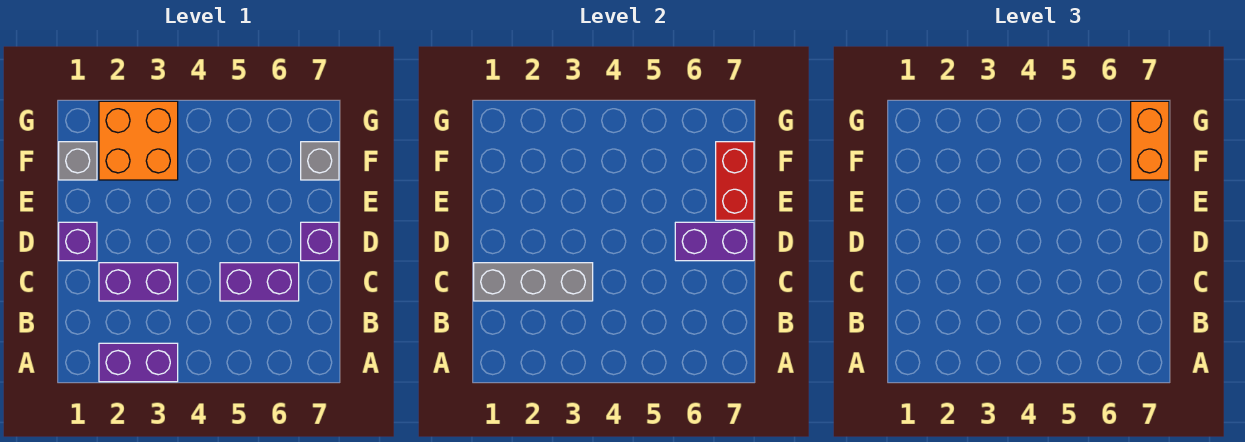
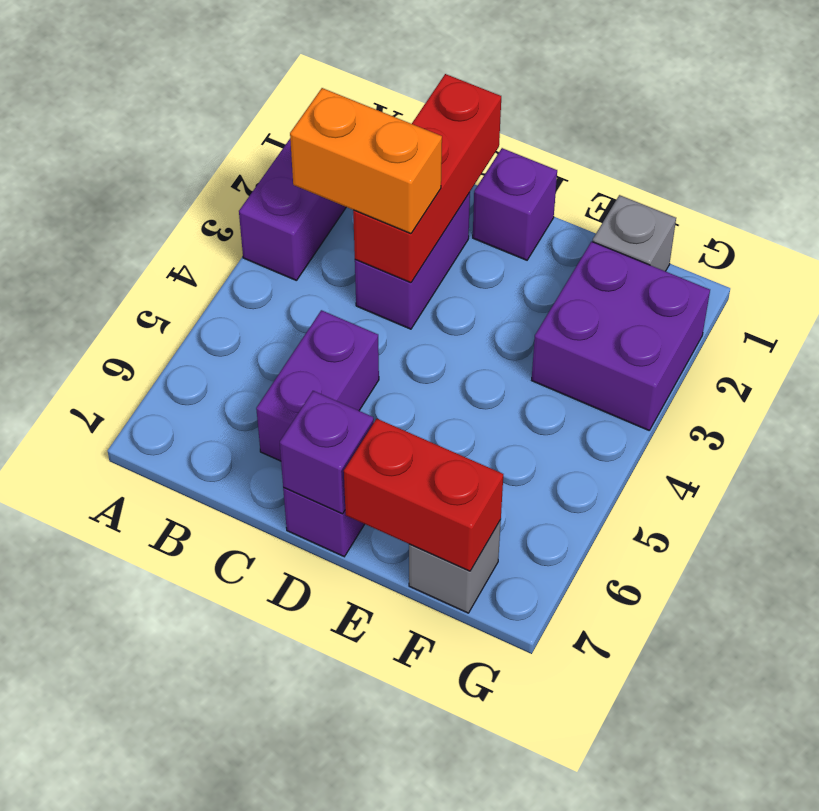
grey brick C1:C3 level 2 -> red brick C1:C3 level 2
purple brick D6:D7 level 2 -> purple brick D7 level 2
orange brick F2:G3 level 1 -> purple brick F2:G3 level 1
orange brick F7:G7 level 3 -> orange brick B3:C3 level 3

